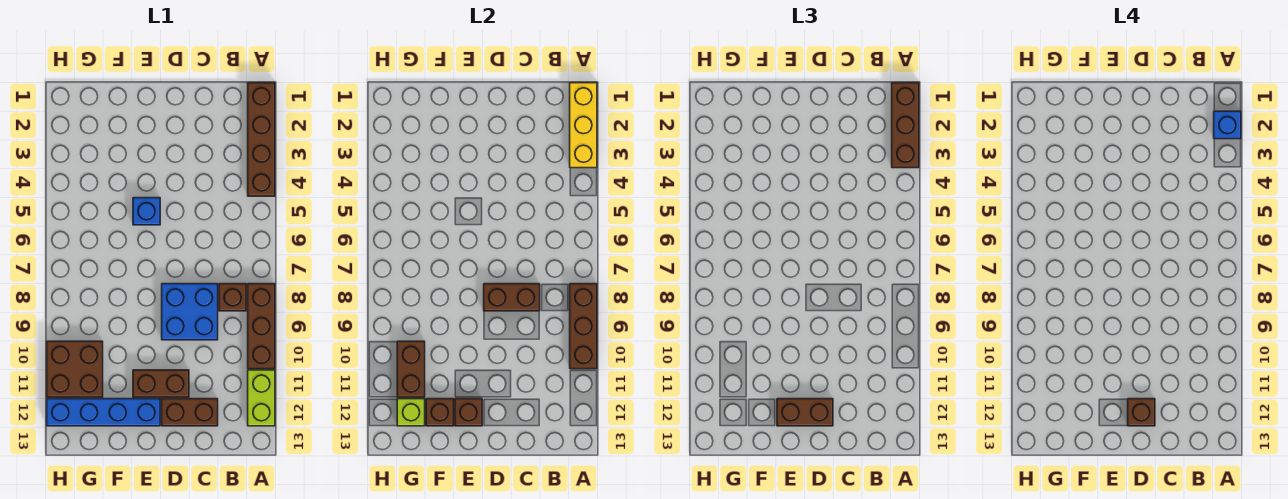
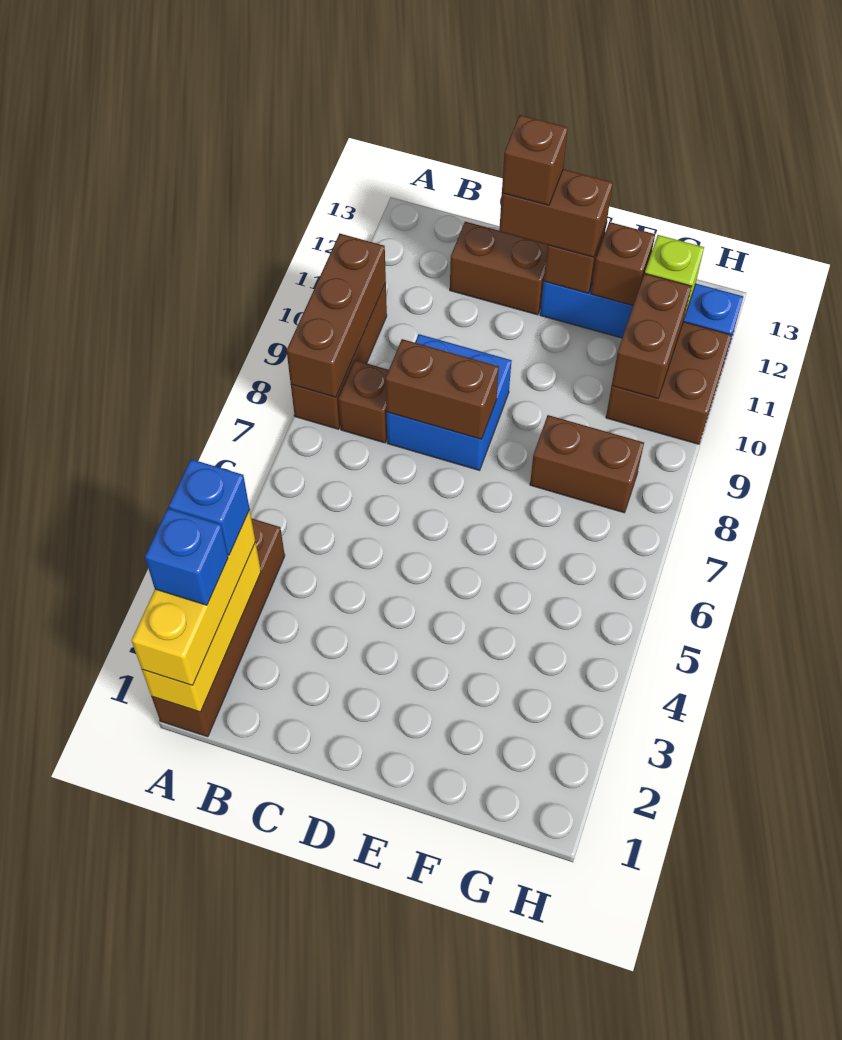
brown brick A1:A3 level 3 -> yellow brick A1:A3 level 3
lime brick A11:A12 level 1 -> none
brown brick D11:E11 level 1 -> brown brick F8:G8 level 1
blue brick E5 level 1 -> blue brick A3 level 4

